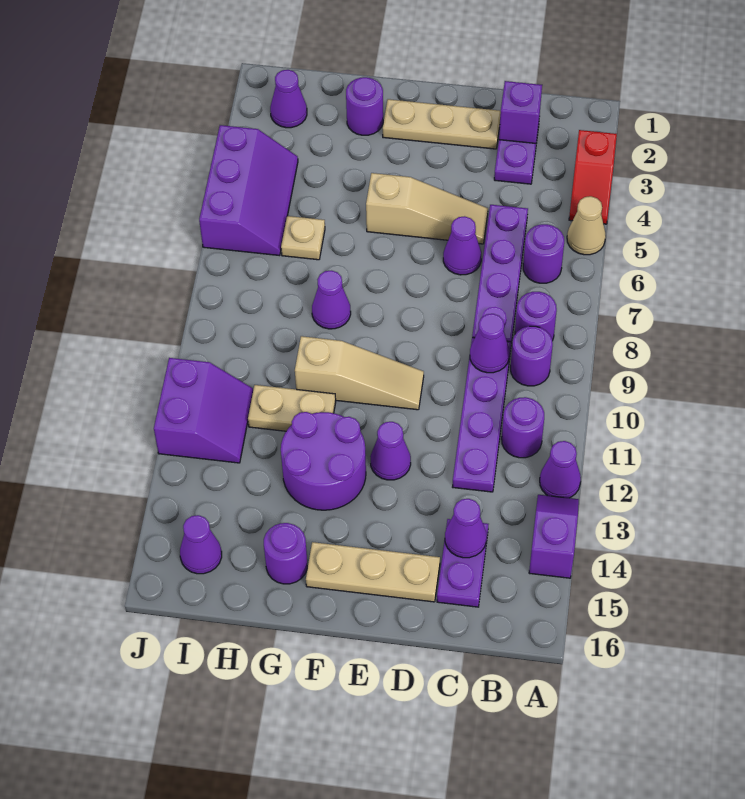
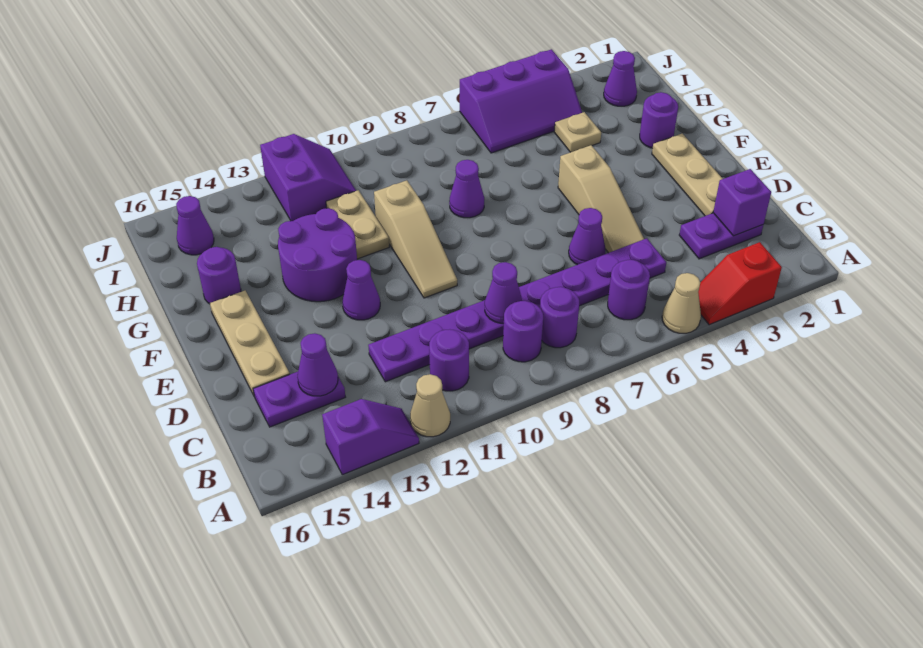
purple cone A12 level 1 -> tan cone A12 level 1
tan plate H6 level 1 -> tan plate H4 level 1
purple slope I11:J12 level 1 top J -> purple slope I11:J12 level 1 top 12

